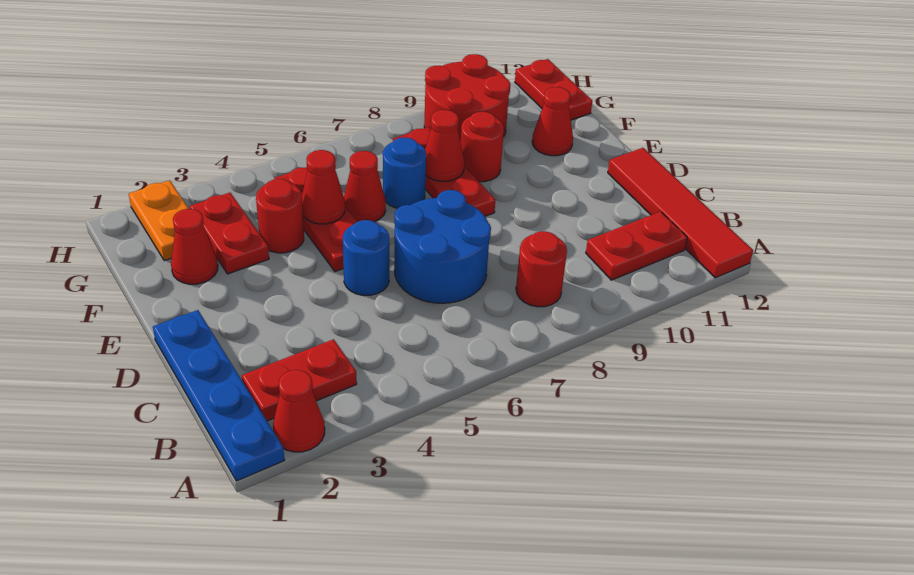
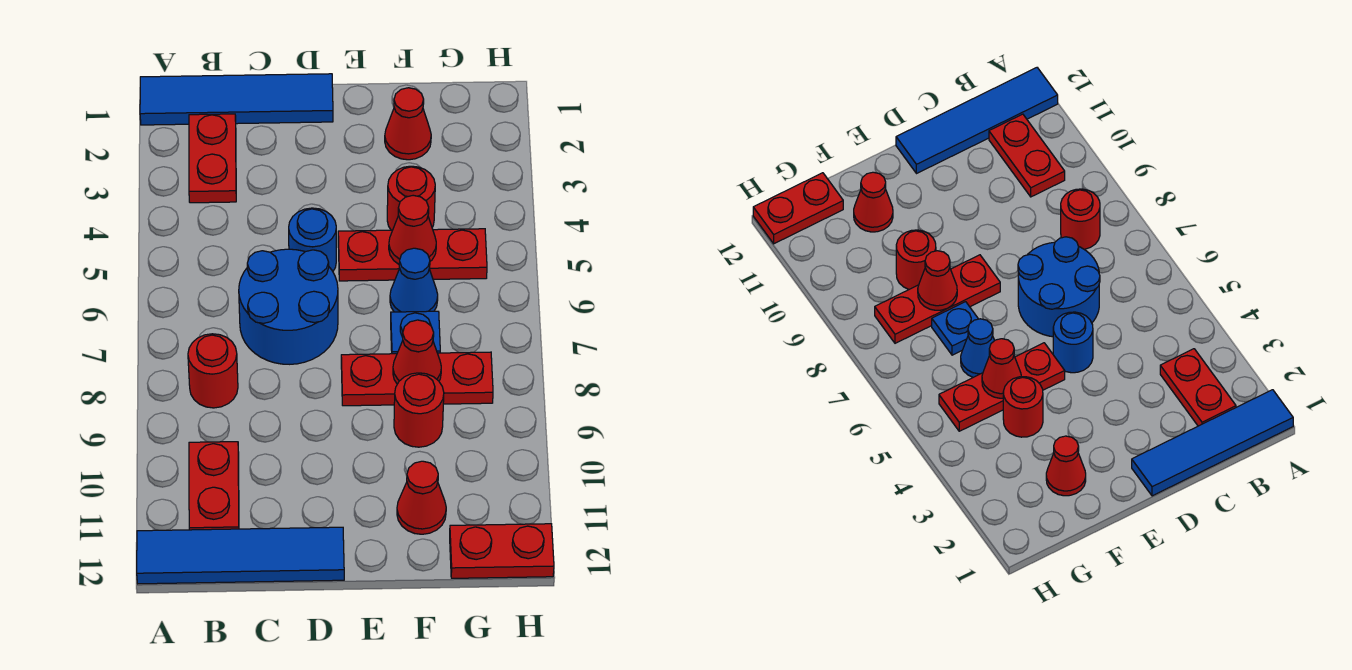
blue plate A1:D1 level 1 -> blue tile A1:D1 level 1
red cone A2 level 1 -> none
red tile A12:D12 level 1 -> blue tile A12:D12 level 1
red plate F3:G3 level 1 -> none
red cone F6 level 1 -> blue cone F6 level 1
blue round brick F7 level 1 -> blue plate F7 level 1
orange plate G2:H2 level 1 -> none
red round brick G9:H10 level 1 -> none

